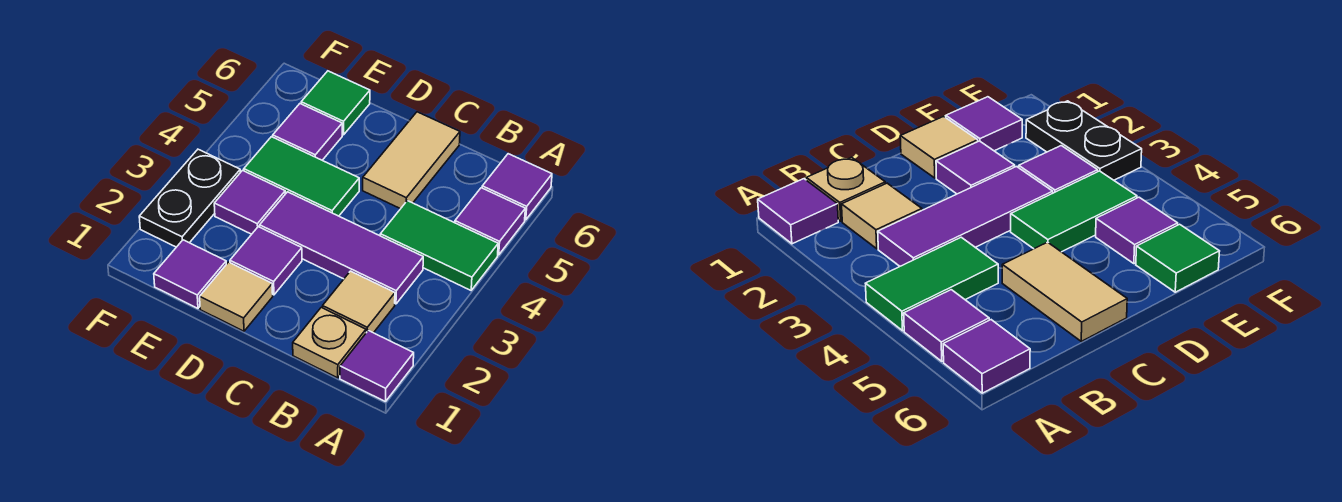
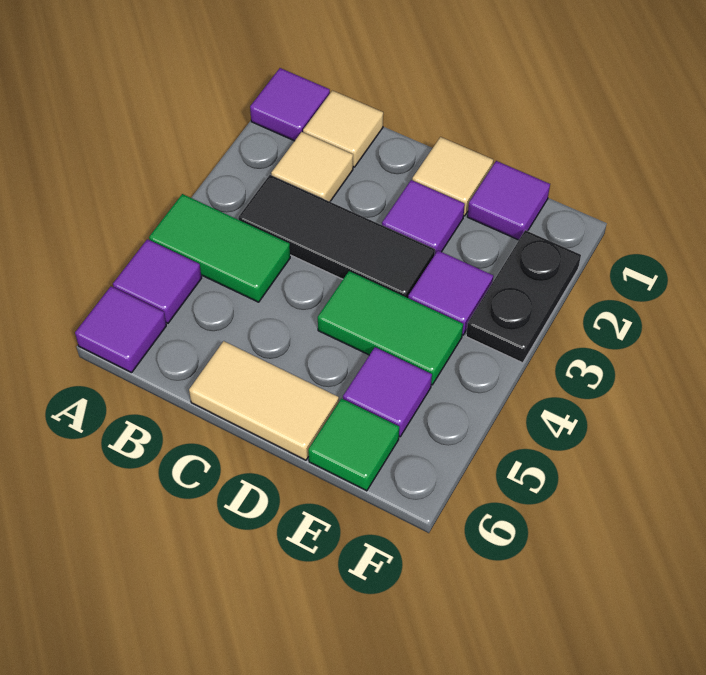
tan plate B1 level 1 -> tan tile B1 level 1
purple tile B3:D3 level 1 -> black tile B3:D3 level 1
tan tile C5:C6 level 1 -> tan tile C6:D6 level 1

